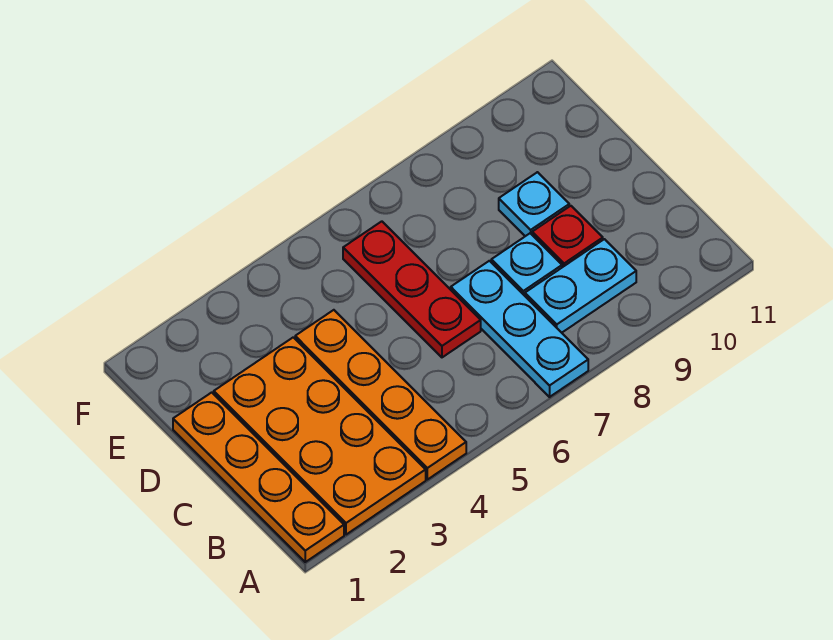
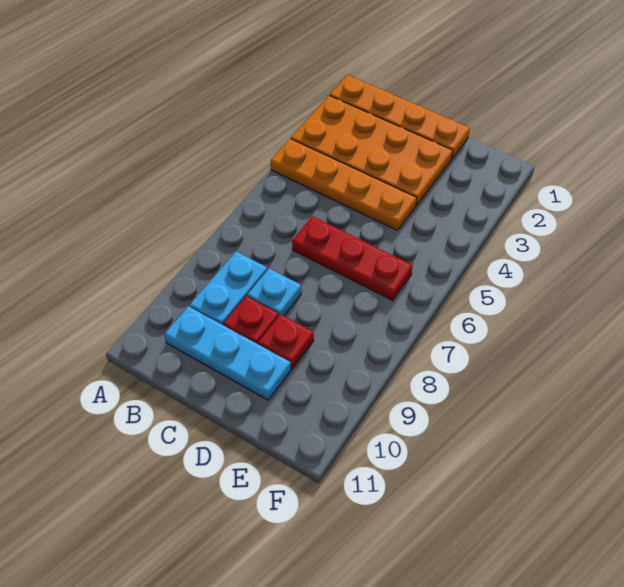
cyan plate A7:C7 level 1 -> cyan plate B10:D10 level 1
cyan plate D9 level 1 -> red plate D9 level 1

